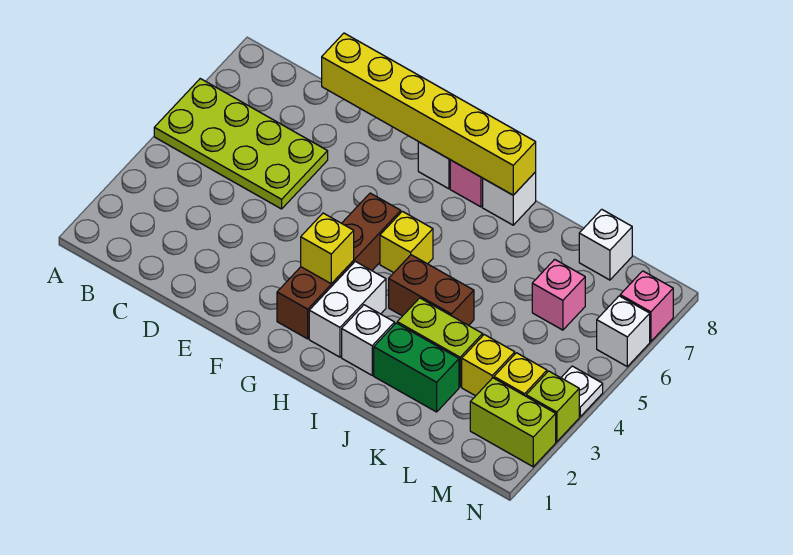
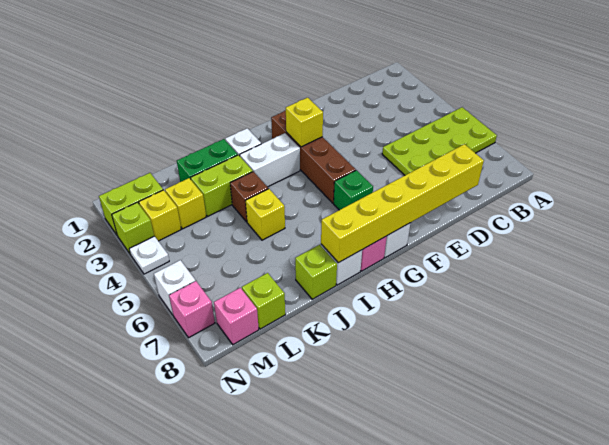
none -> green brick G6 level 1
white brick H2:H3 level 1 -> white brick H3:I3 level 1
yellow brick H5 level 1 -> yellow brick J5 level 1
brown brick I4:J4 level 1 -> brown brick J4 level 1
none -> lime brick J8 level 1
pink brick L6 level 1 -> pink brick M8 level 1
white brick L8 level 1 -> lime brick L8 level 1

